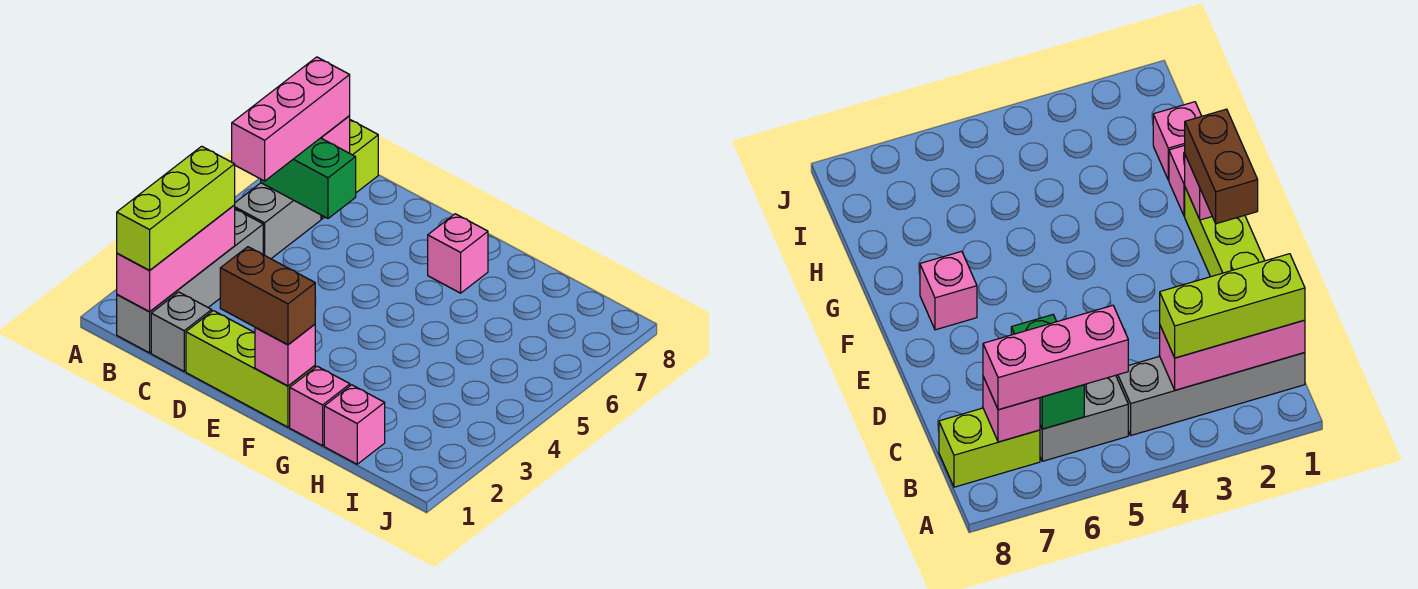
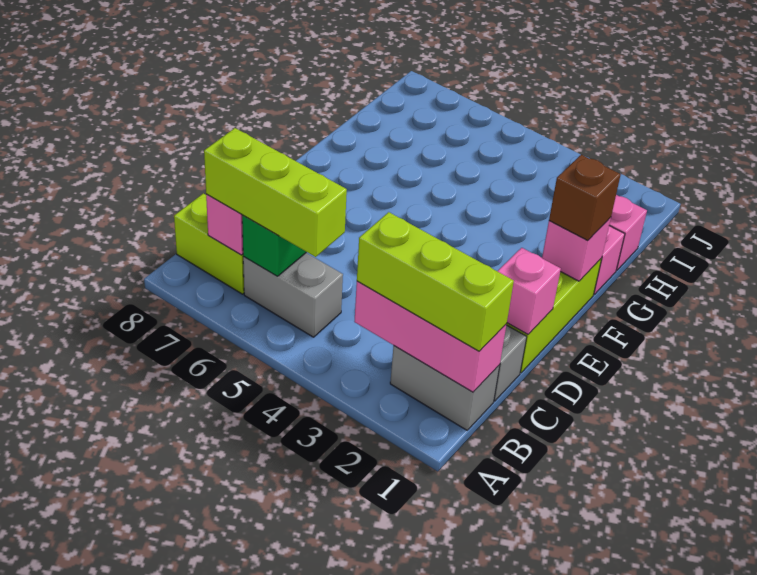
grey brick B1:B4 level 1 -> grey brick B1:B2 level 1
pink brick B5:B7 level 3 -> lime brick B5:B7 level 3
brown brick E1:F1 level 3 -> brown brick F1 level 3
pink brick F7 level 1 -> pink brick D1 level 2

